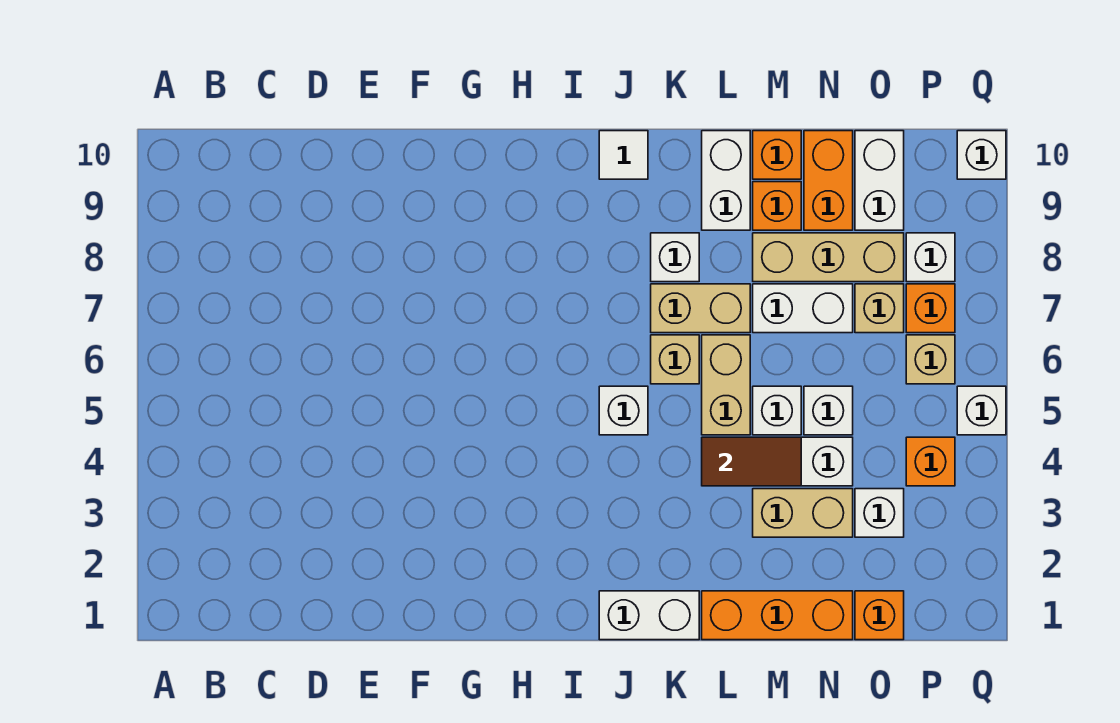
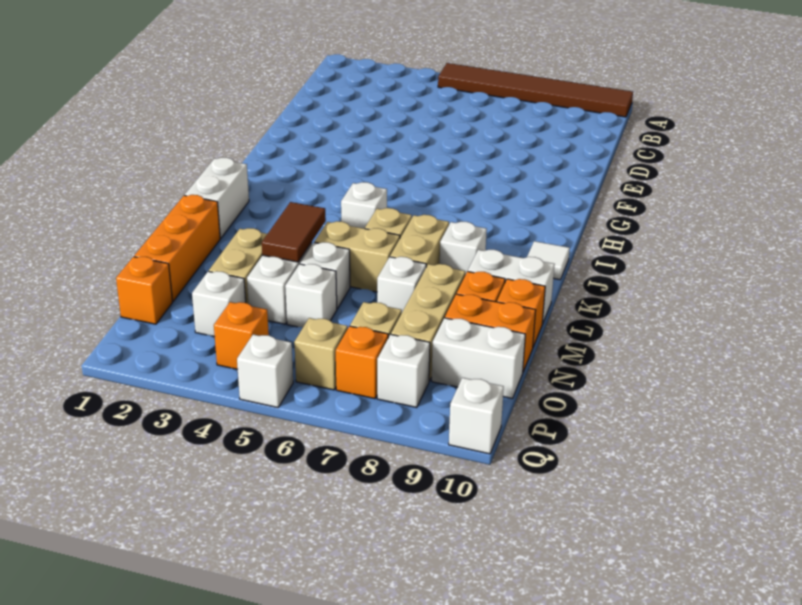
none -> brown tile A5:A10 level 1
white brick M7:N7 level 1 -> white brick M7 level 1

